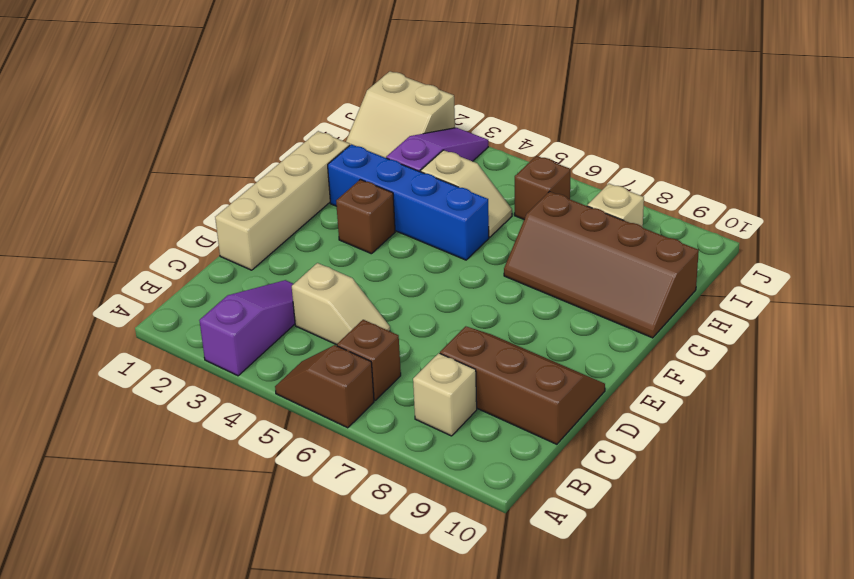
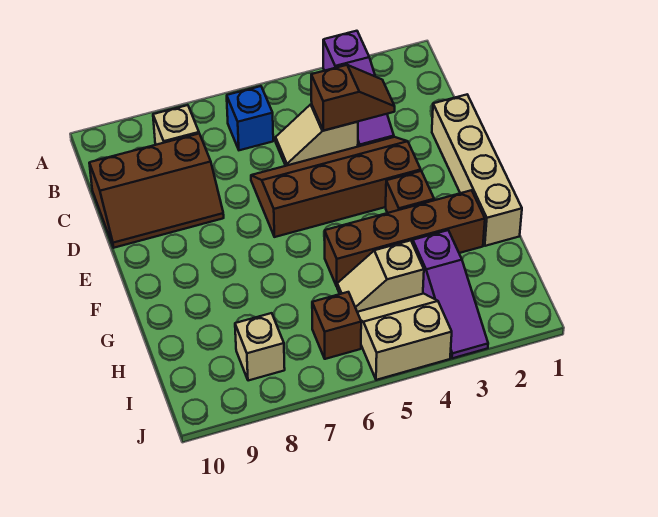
brown slope A5:A6 level 1 top 6 -> brown slope C3:C4 level 2 top 4
brown brick B6 level 1 -> blue brick B6 level 1
blue brick G2:G5 level 1 -> brown brick G2:G5 level 1
brown slope G7:H10 level 1 top H -> brown slope D3:E6 level 1 top E
tan slope I1:J2 level 1 top J -> tan slope I4:J5 level 1 top J

